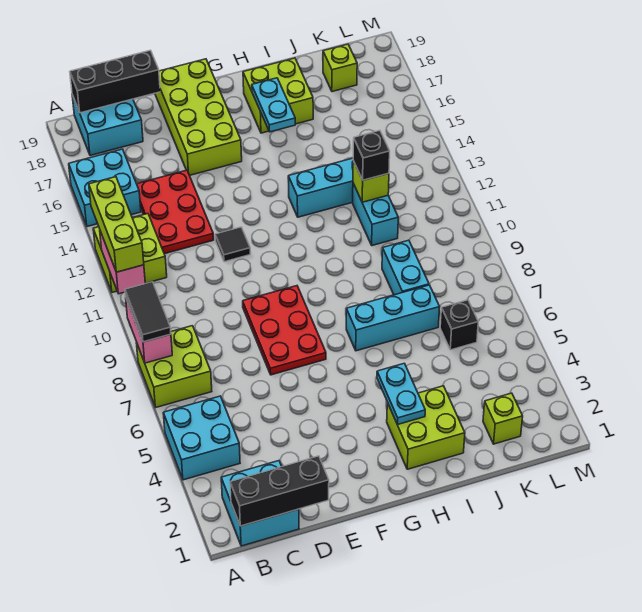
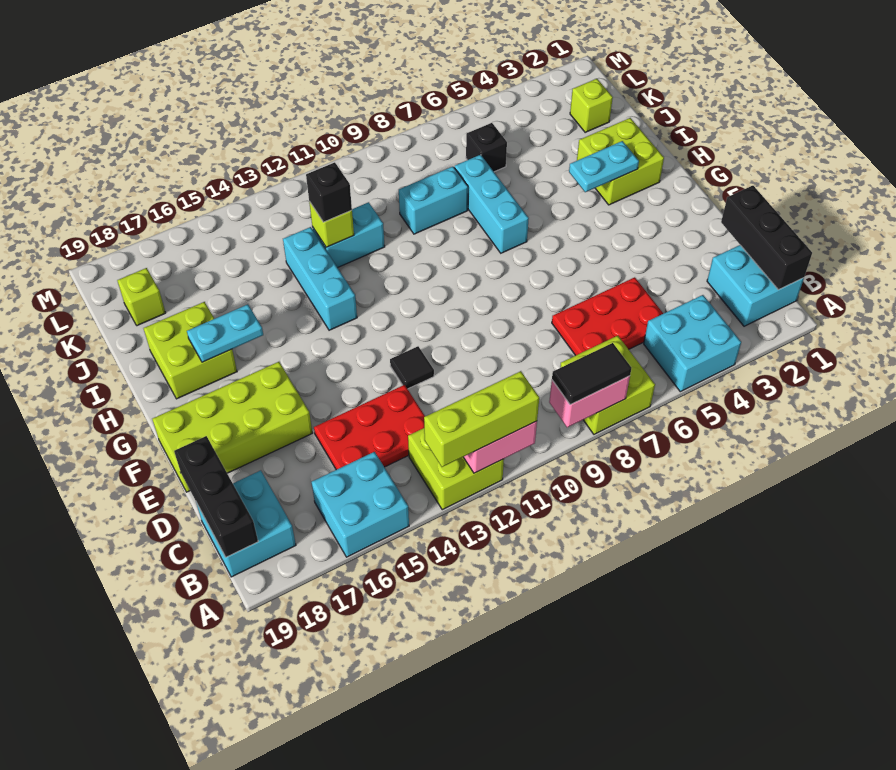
red plate E7:F9 level 1 -> red plate C5:D7 level 1

